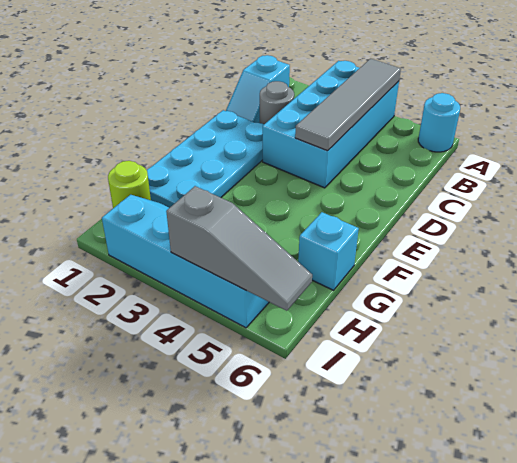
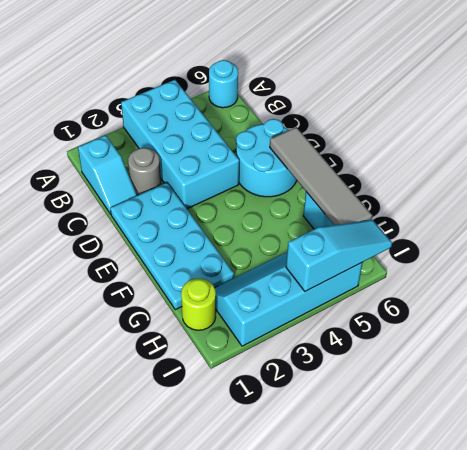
grey tile A4:D4 level 2 -> grey tile E6:H6 level 2
none -> cyan round brick D5:E6 level 1
grey slope I4:I6 level 2 top 4 -> cyan slope I4:I6 level 2 top 4

